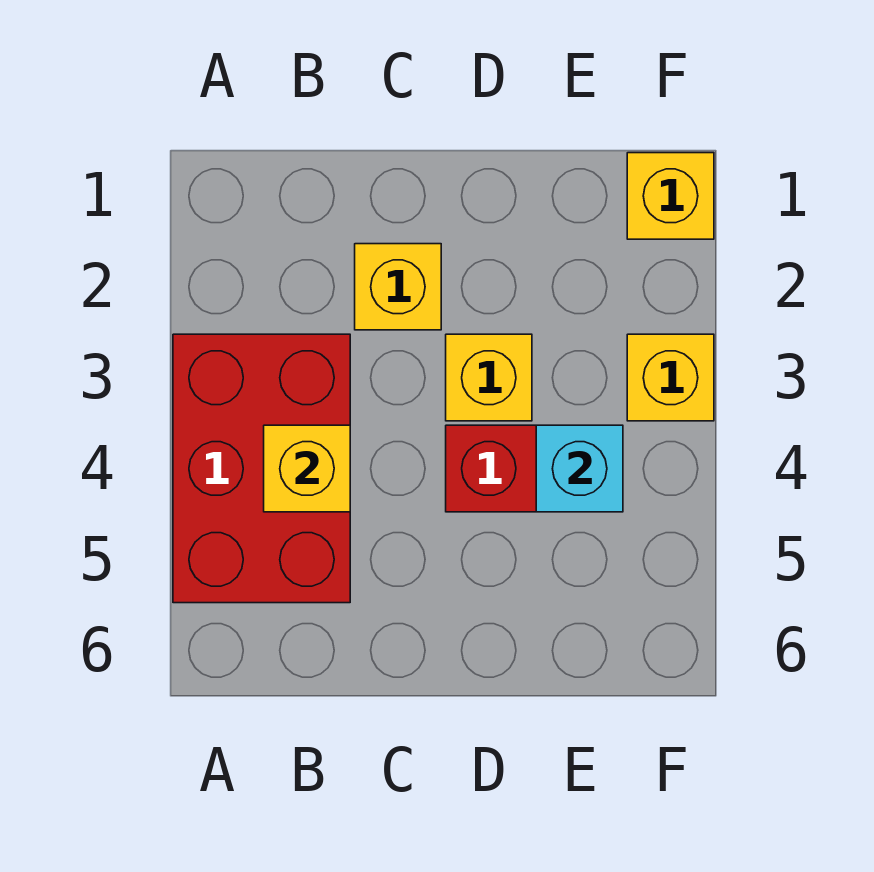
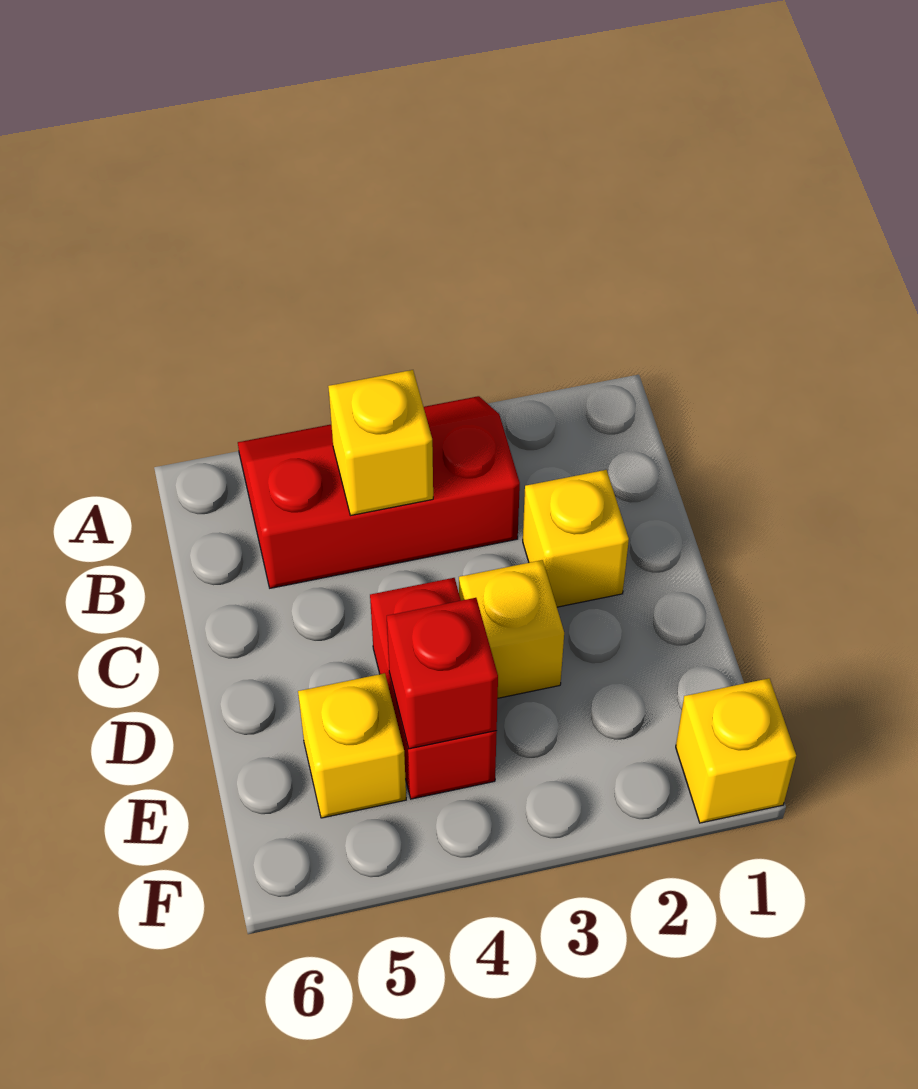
red brick A3:B5 level 1 -> red slope A3:B5 level 1 top B
cyan brick E4 level 2 -> red brick E4 level 2
yellow brick F3 level 1 -> yellow brick E5 level 1

